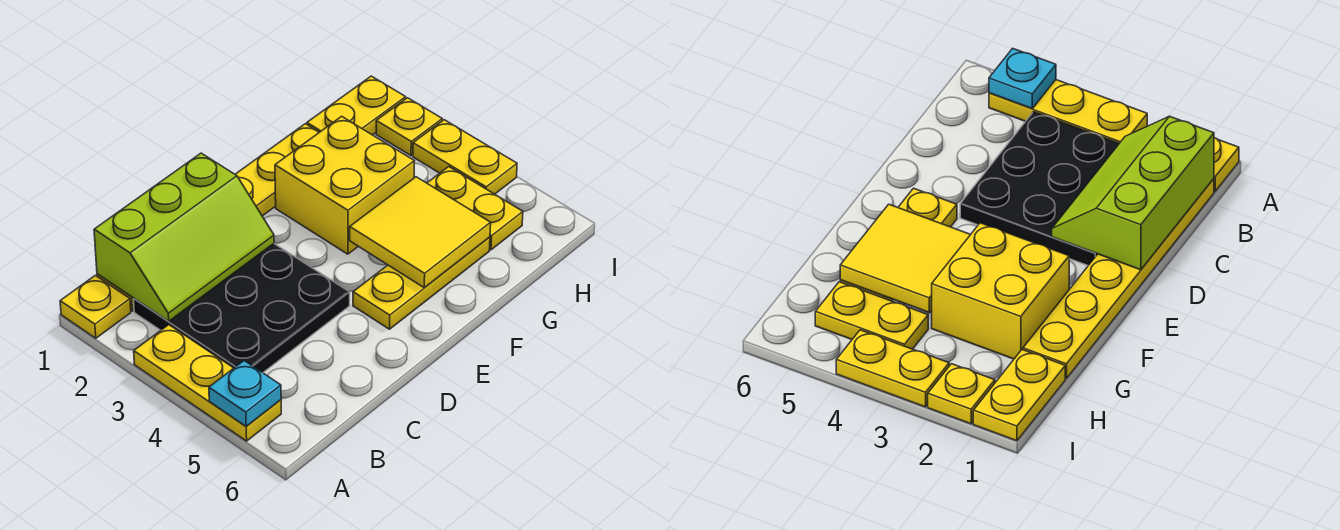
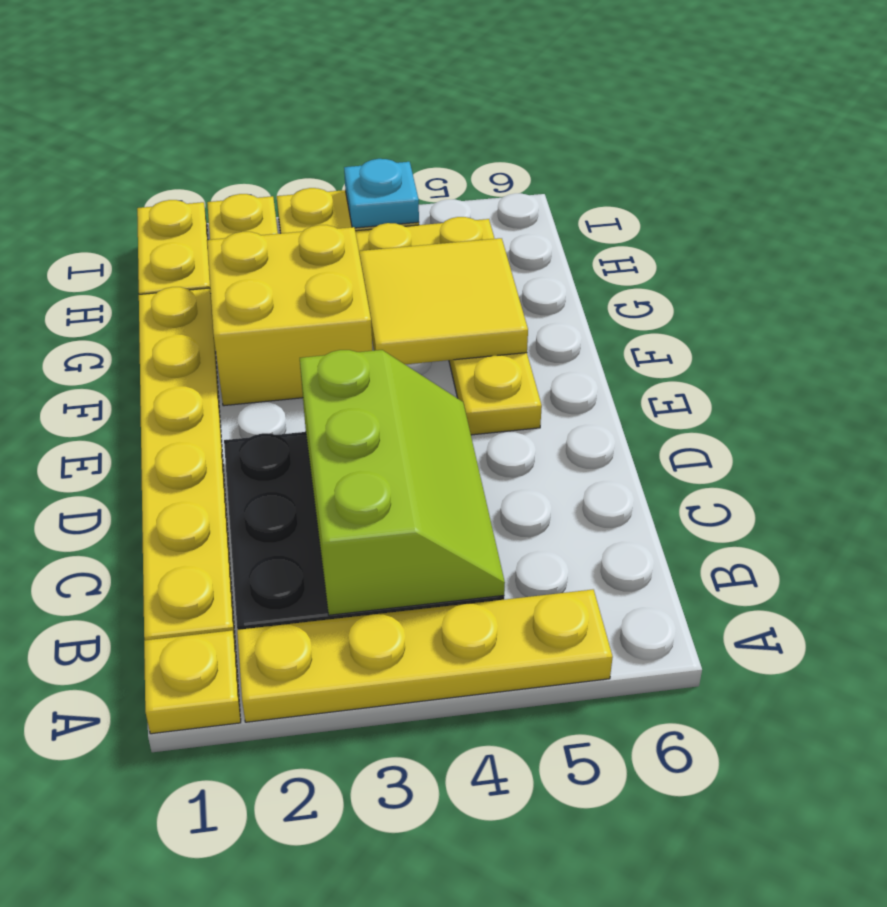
yellow plate A3:A5 level 1 -> yellow plate A2:A5 level 1
cyan plate A5 level 2 -> cyan plate I4 level 2
lime slope B1:D2 level 2 top 1 -> lime slope B3:D4 level 2 top 3

